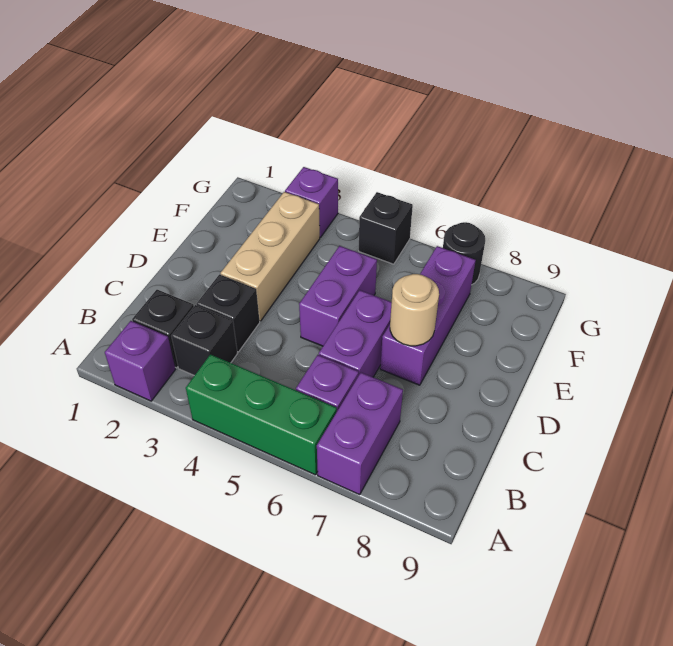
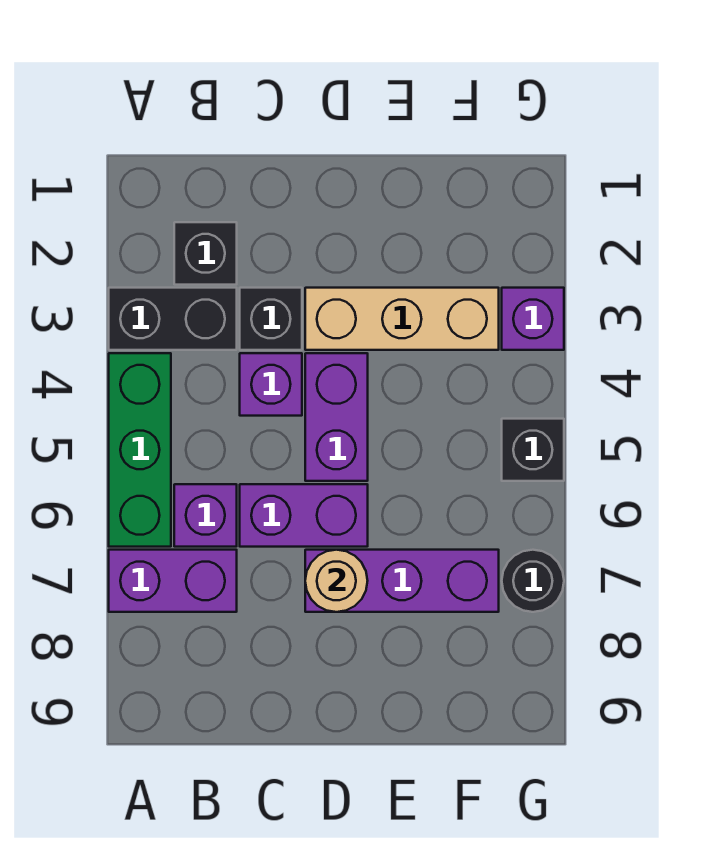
purple brick A2 level 1 -> purple brick C4 level 1
black brick B3 level 1 -> black brick A3:B3 level 1
purple brick D5:E5 level 1 -> purple brick D4:D5 level 1

